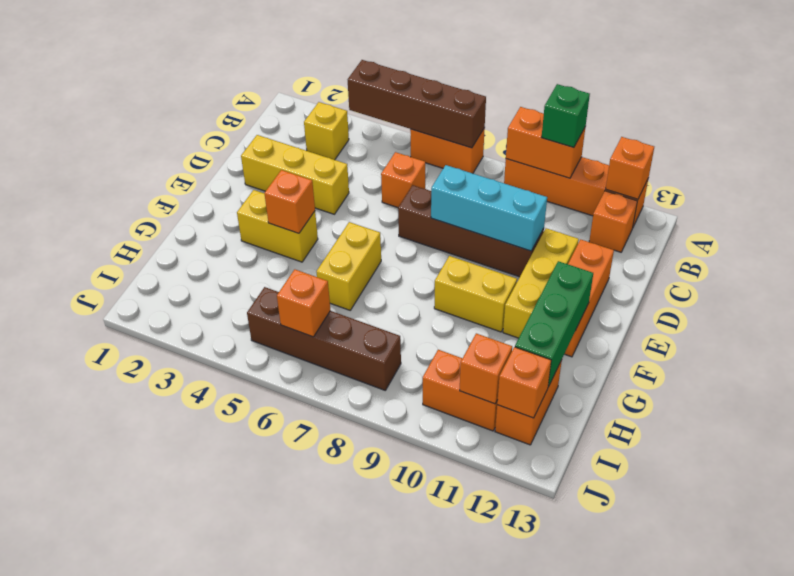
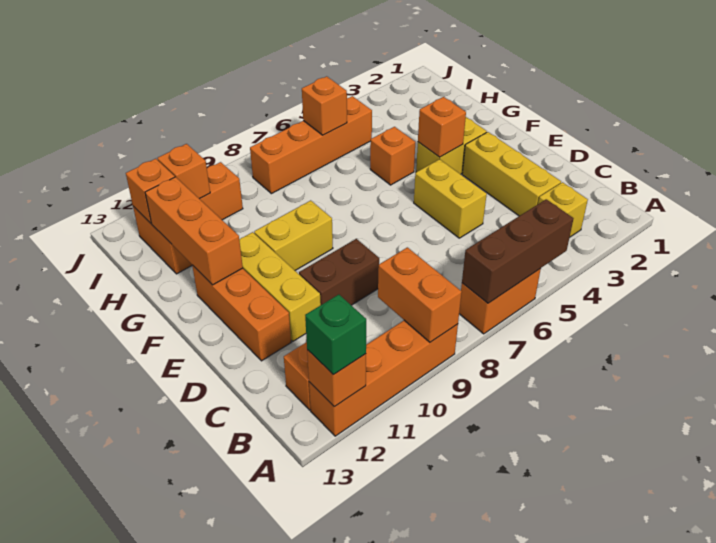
brown brick A4:A7 level 2 -> brown brick A5:A7 level 2
orange brick A9:A10 level 2 -> orange brick A9:B9 level 2
green brick A10 level 3 -> green brick A12 level 3
orange brick C6 level 1 -> orange brick G5 level 1
yellow brick D2:D4 level 1 -> yellow brick C3:E3 level 1
brown brick D7:D10 level 1 -> brown brick D9:D10 level 1
cyan brick D8:D10 level 2 -> none
yellow brick F6:G6 level 1 -> yellow brick D5:E5 level 1
green brick F12:H12 level 2 -> orange brick F12:H12 level 2
brown brick I5:I8 level 1 -> orange brick I5:I8 level 1

